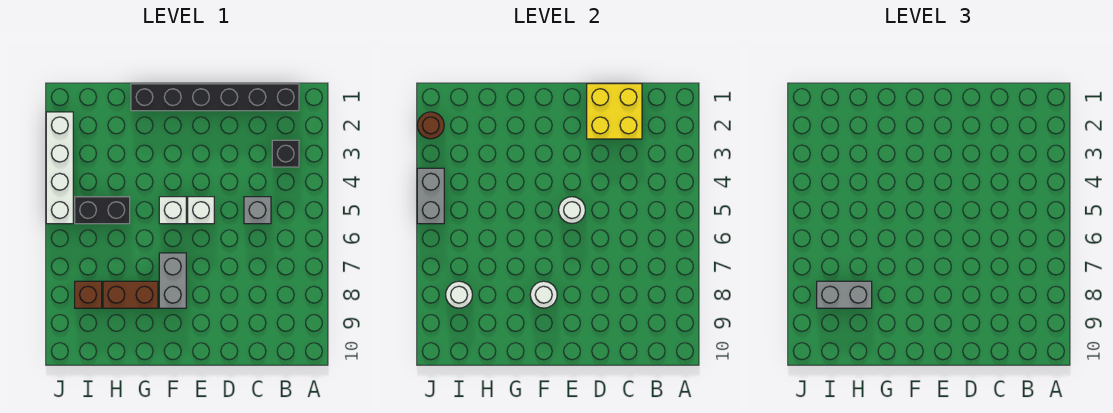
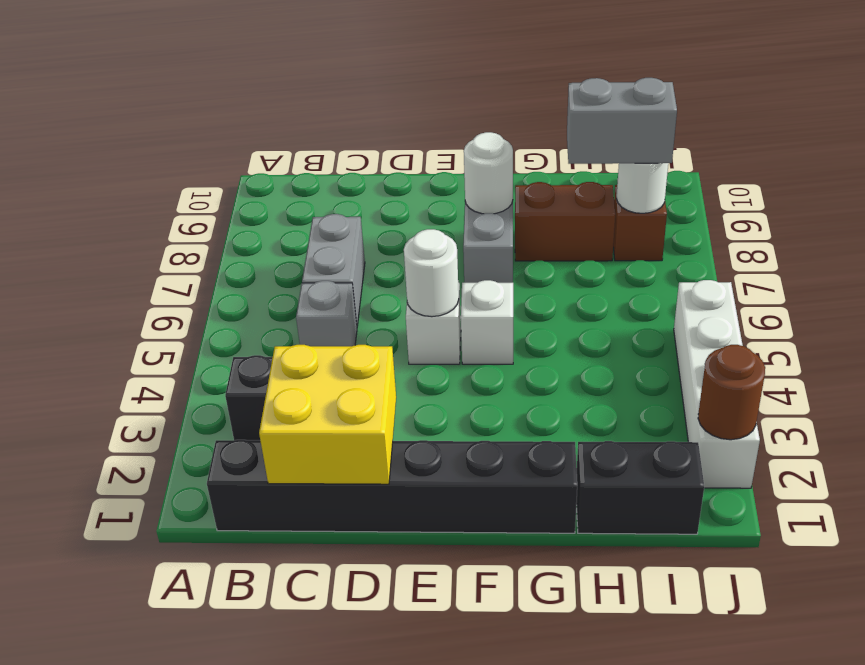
black brick H5:I5 level 1 -> black brick H1:I1 level 1
grey brick J4:J5 level 2 -> grey brick C6:C7 level 1

